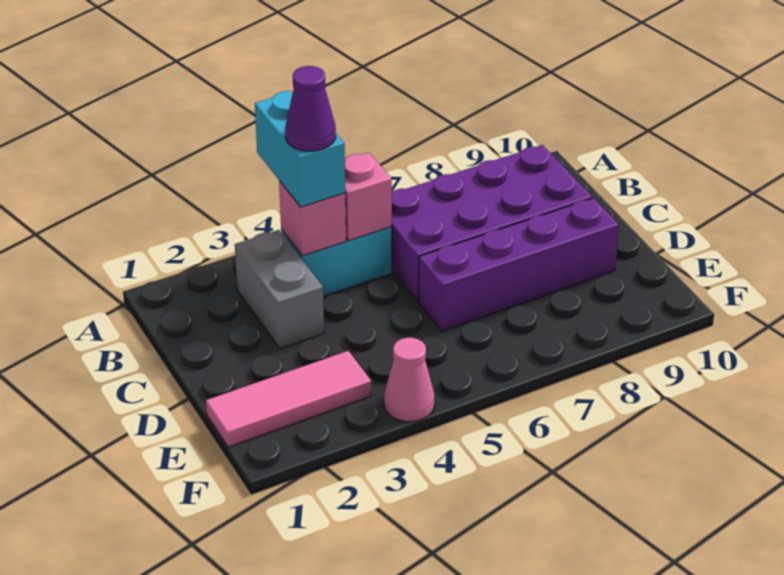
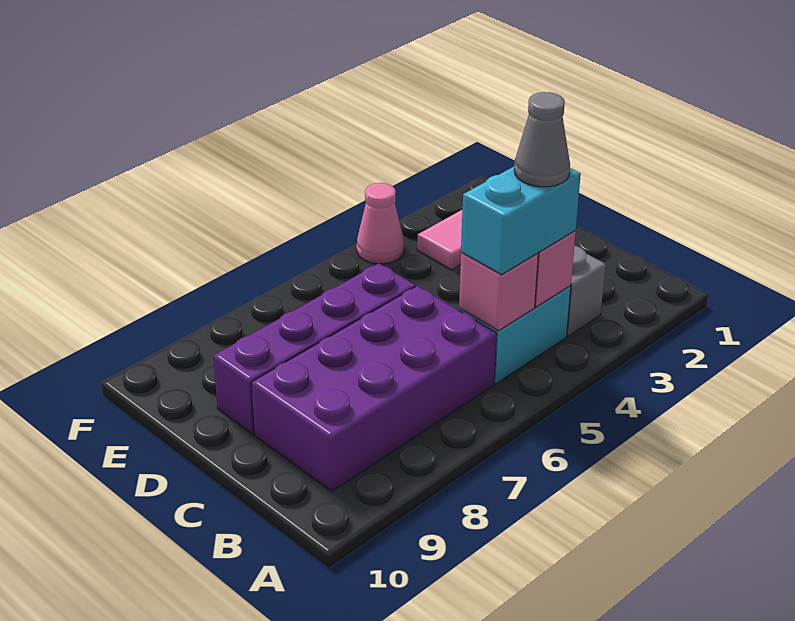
cyan brick A4:B4 level 3 -> cyan brick B4:B5 level 3
purple cone B4 level 4 -> grey cone B4 level 4

